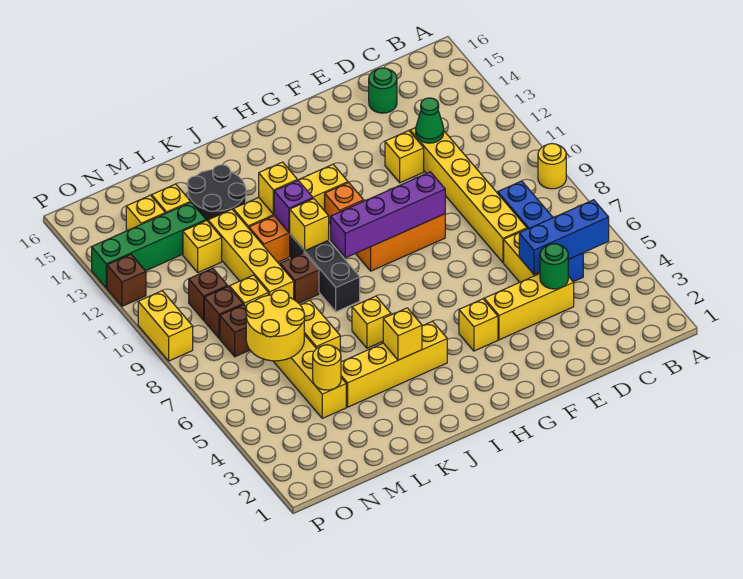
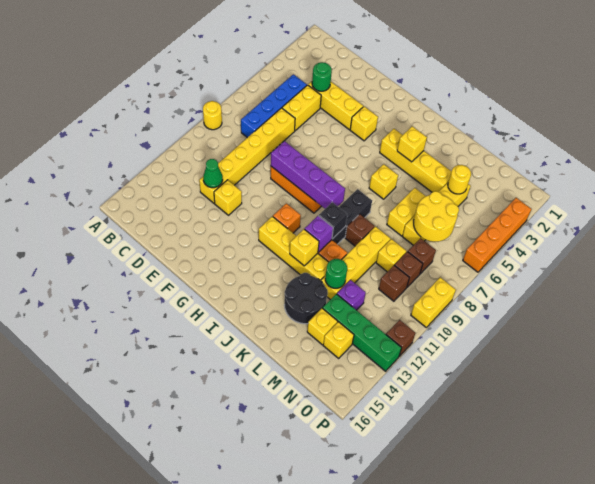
blue brick B5:D5 level 2 -> none
green round brick D15 level 1 -> green round brick L12 level 2
yellow brick J10 level 2 -> black brick J10 level 2
yellow brick M12 level 1 -> purple brick M12 level 1
none -> orange brick P3:P6 level 1

